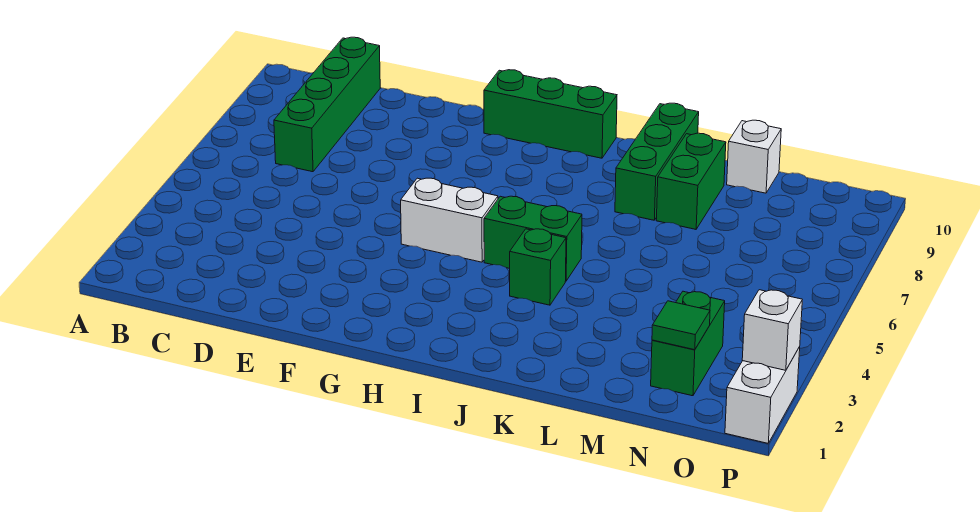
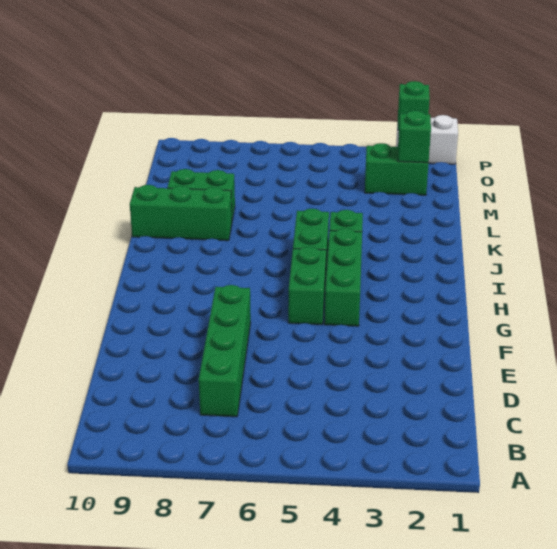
green brick C7:C10 level 1 -> green brick C7:F7 level 1
white brick G5:H5 level 1 -> green brick G5:H5 level 1
green brick G10:I10 level 1 -> green brick G4:I4 level 1
white brick M10 level 1 -> none
green tile N2 level 2 -> green brick N2 level 2
white brick P2 level 2 -> green brick P2 level 2

